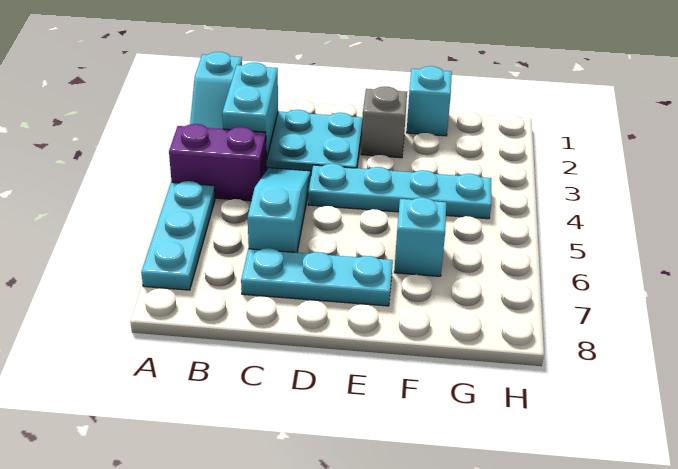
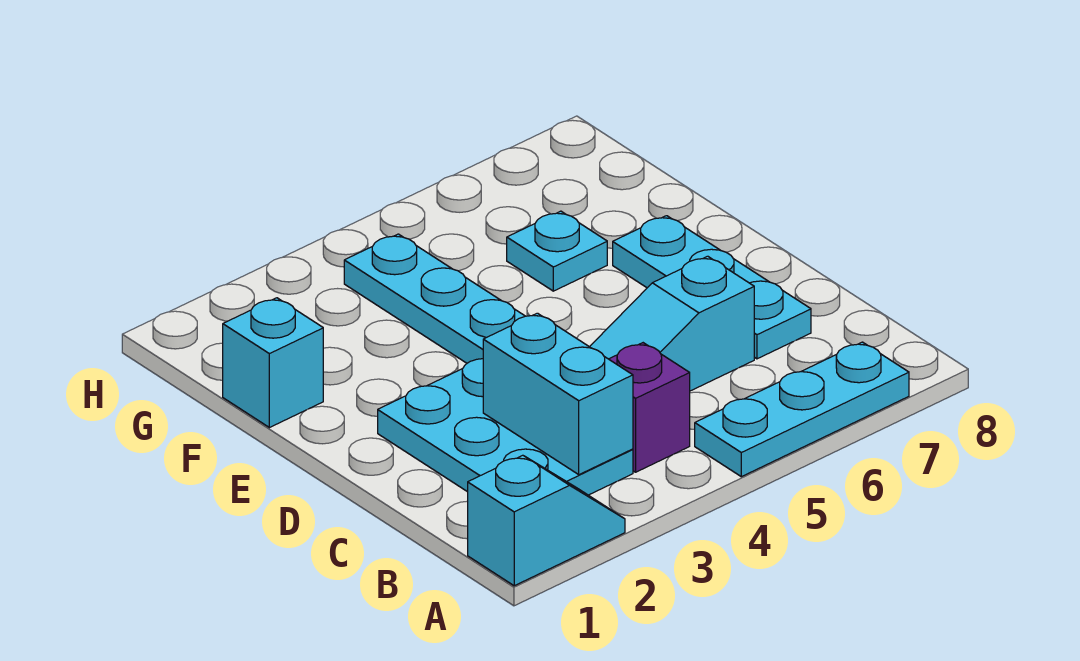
purple brick A4:B4 level 1 -> purple brick B4 level 1
cyan brick B2:B3 level 2 -> cyan brick B3:C3 level 2
grey brick E2 level 1 -> none
cyan brick F6 level 1 -> cyan plate F6 level 1

